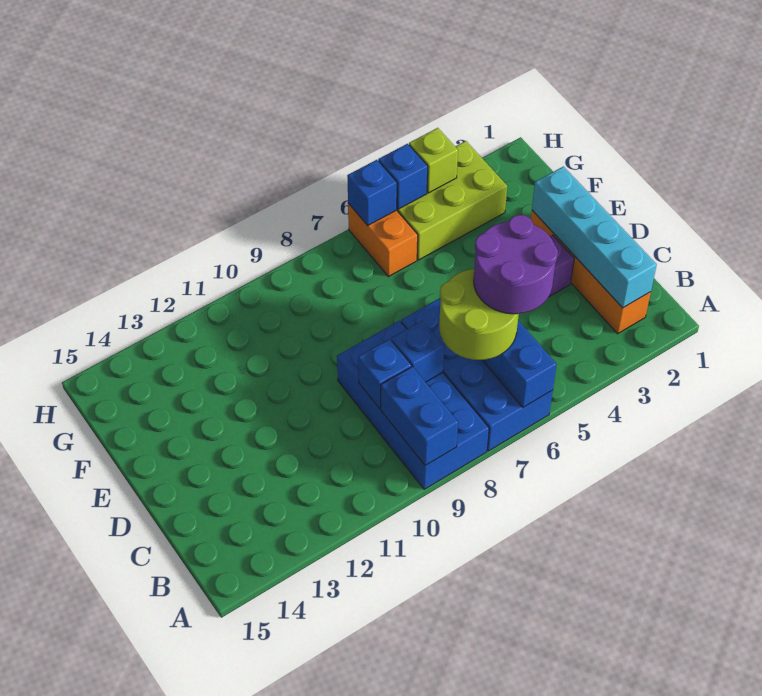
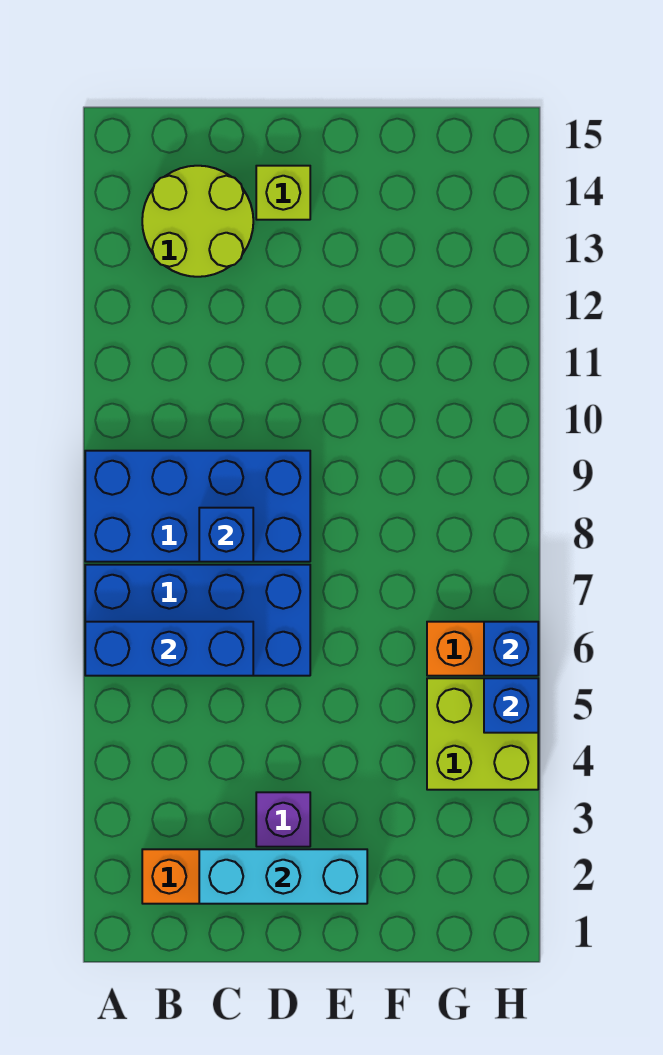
blue brick A9:B9 level 2 -> none
cyan brick B2:E2 level 2 -> cyan brick C2:E2 level 2
purple round brick B5:C6 level 4 -> none
lime round brick B6:C7 level 3 -> lime round brick B13:C14 level 1
blue brick C9 level 2 -> none
lime brick G3:H5 level 1 -> lime brick G4:H5 level 1
lime brick H4 level 2 -> lime brick D14 level 1

